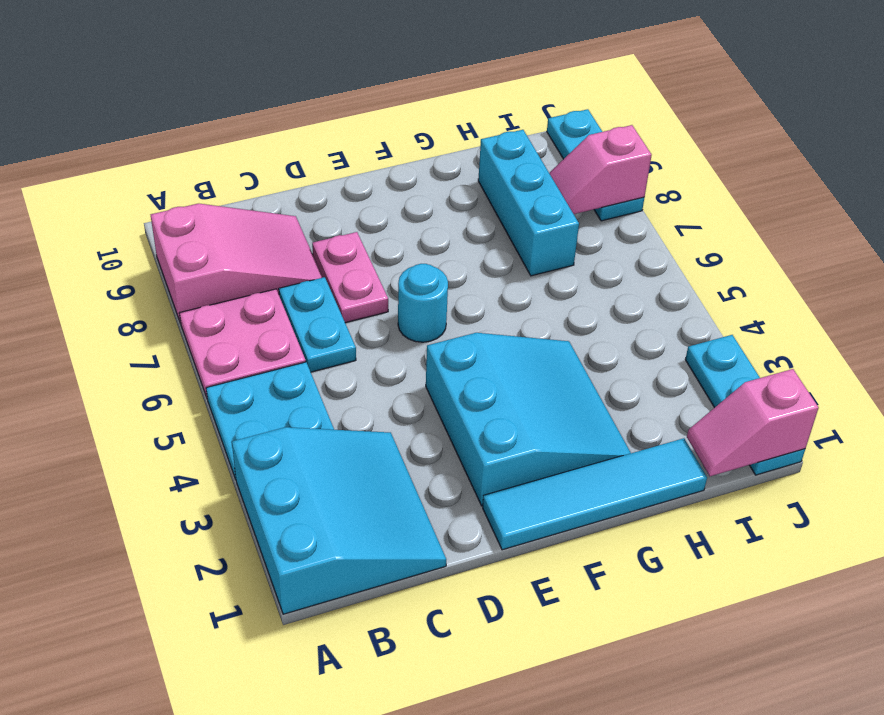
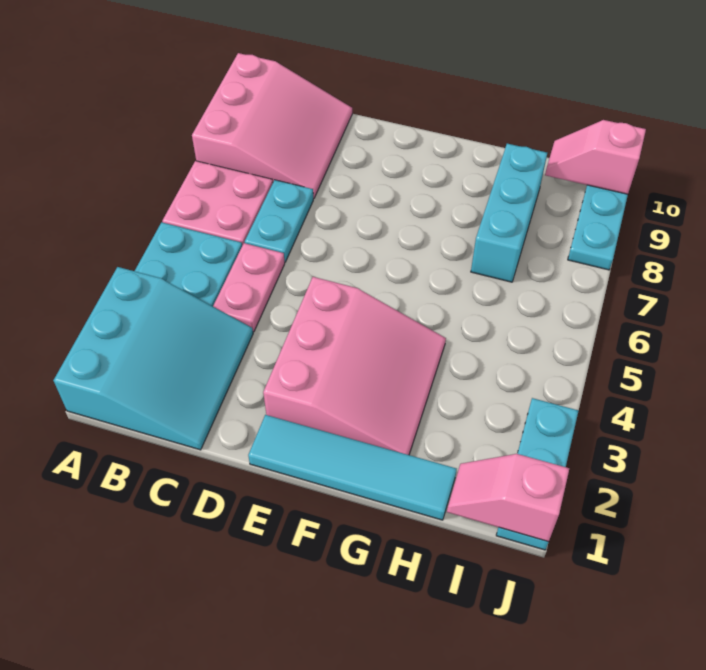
pink slope A8:C9 level 1 top A -> pink slope A8:C10 level 1 top A
pink plate D7:D8 level 1 -> pink plate C4:C5 level 1
cyan slope E2:G4 level 1 top E -> pink slope E2:G4 level 1 top E
cyan round brick E6 level 1 -> none
pink slope I8:J8 level 2 top J -> pink slope I10:J10 level 2 top J

